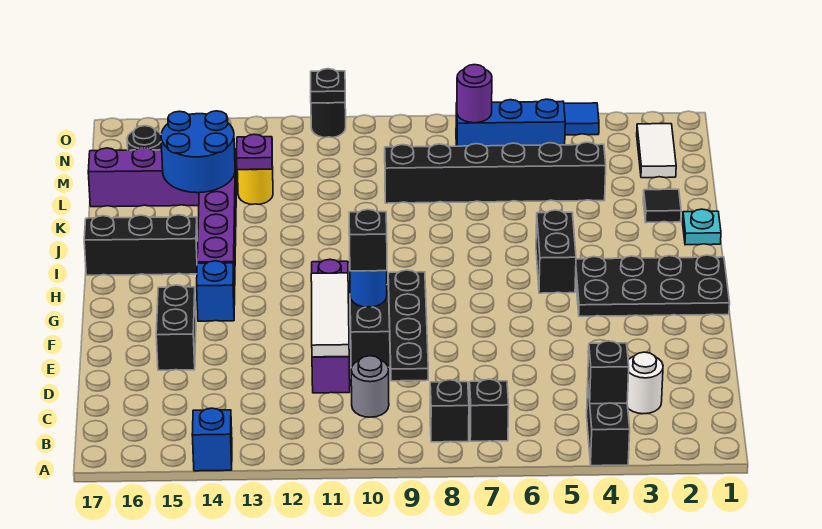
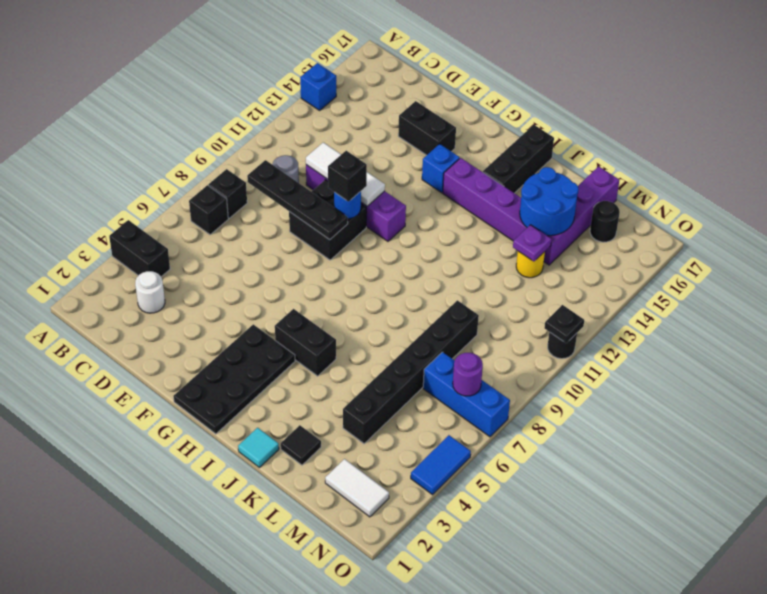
black brick B4 level 2 -> none
cyan plate J1 level 1 -> cyan tile J1 level 1
blue brick N5:N7 level 1 -> blue brick M7:O7 level 1

